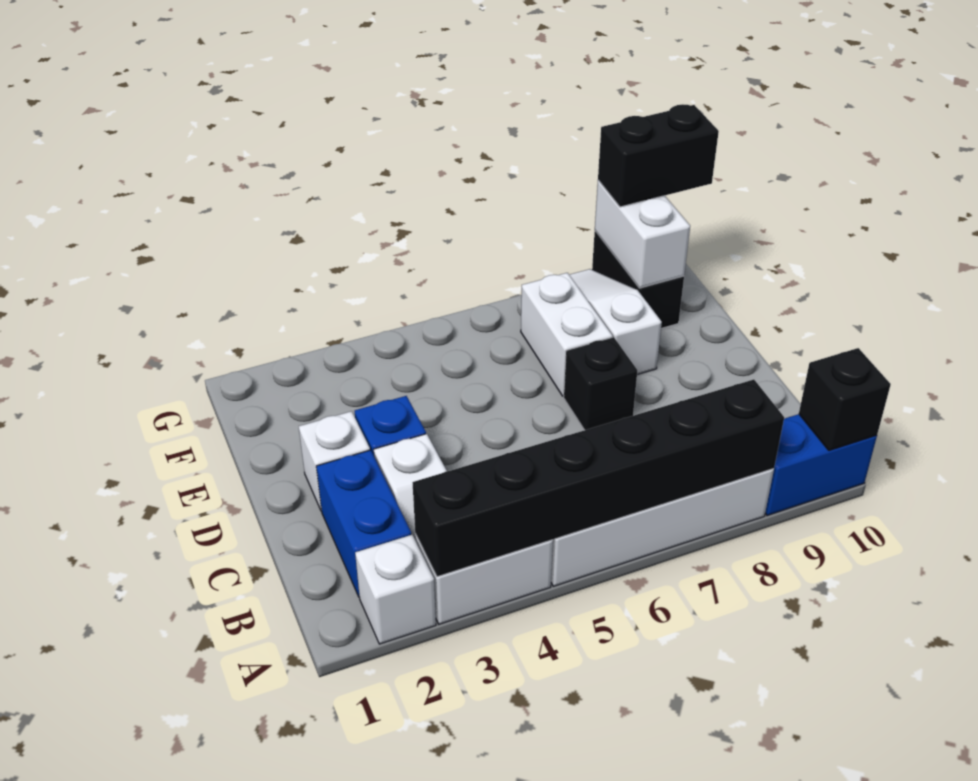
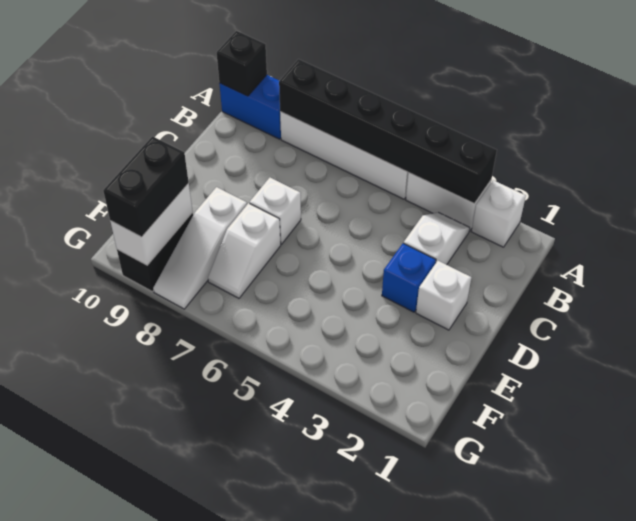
blue brick B2:C2 level 1 -> none
black brick D7 level 1 -> white brick D7 level 1
white brick E7:F7 level 1 -> white slope E7:F7 level 1 top E
black brick G9:G10 level 3 -> black brick F9:G9 level 3

